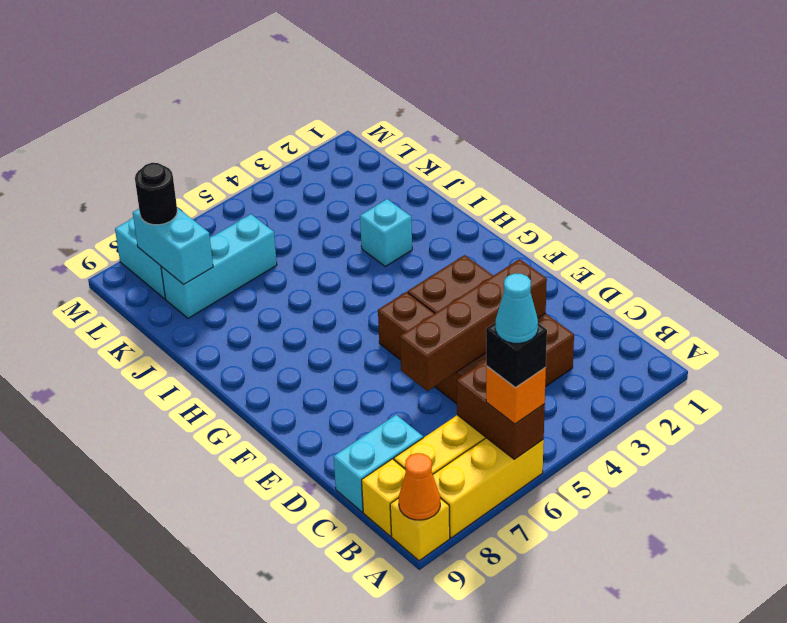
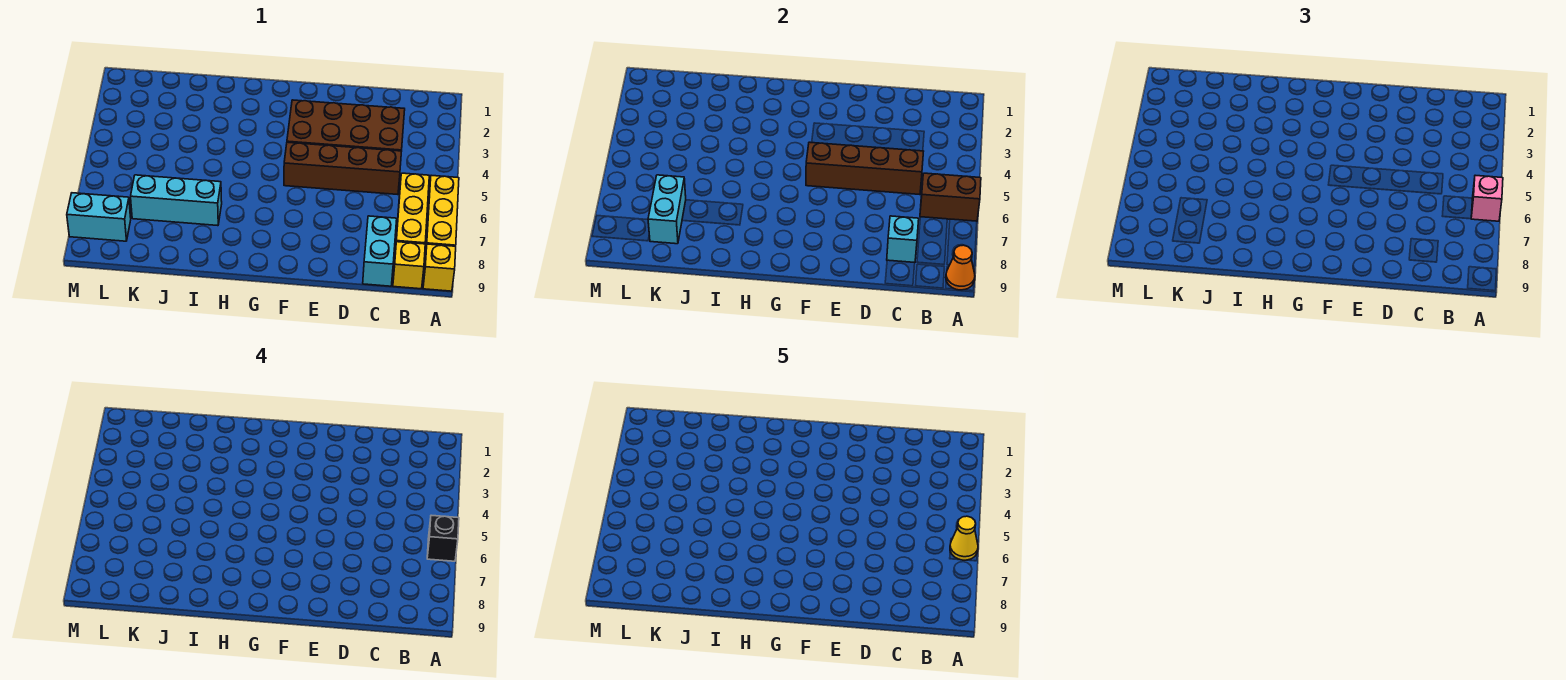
orange brick A6 level 3 -> pink brick A6 level 3
cyan cone A6 level 5 -> yellow cone A6 level 5
brown brick D3:D6 level 2 -> brown brick C5:F5 level 2
cyan brick I3 level 1 -> cyan brick C8 level 2
cyan brick K6:K8 level 1 -> cyan brick I7:K7 level 1
cyan brick K8:L8 level 2 -> cyan brick K7:K8 level 2
black round brick L8 level 3 -> none

